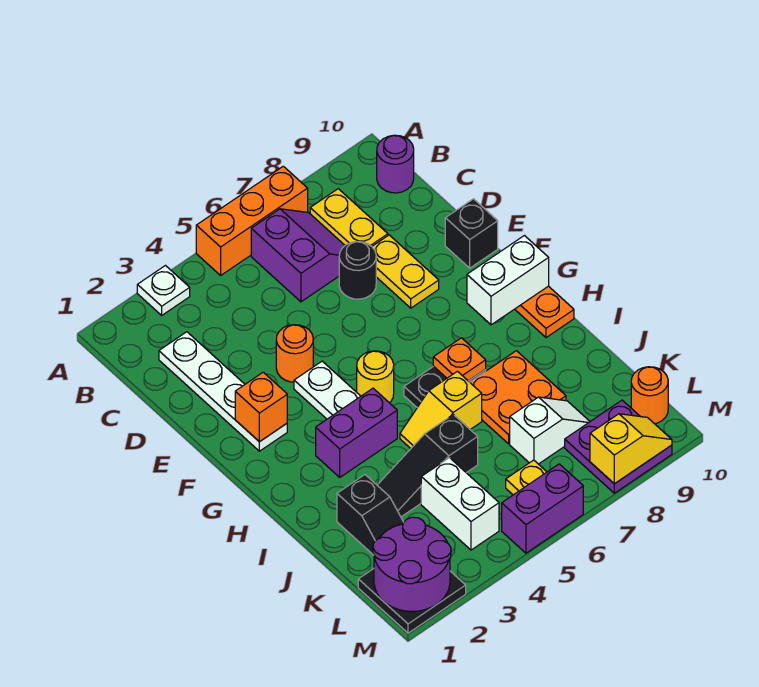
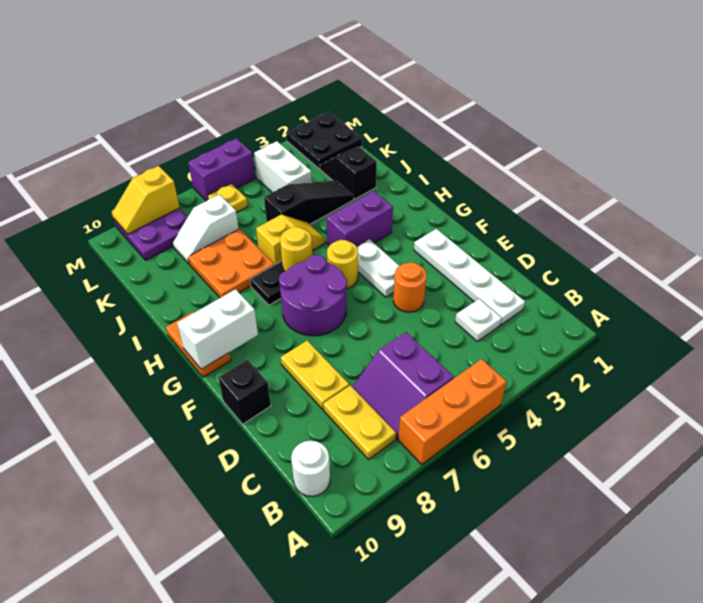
white plate A3 level 1 -> white plate C3 level 1
purple round brick B10 level 1 -> white round brick B10 level 1
black round brick D7 level 1 -> none
orange brick F2 level 2 -> none
none -> yellow round brick H6 level 2
orange plate H7 level 2 -> none
purple round brick L1:M2 level 2 -> purple round brick F6:G7 level 1
orange round brick L10 level 1 -> none

